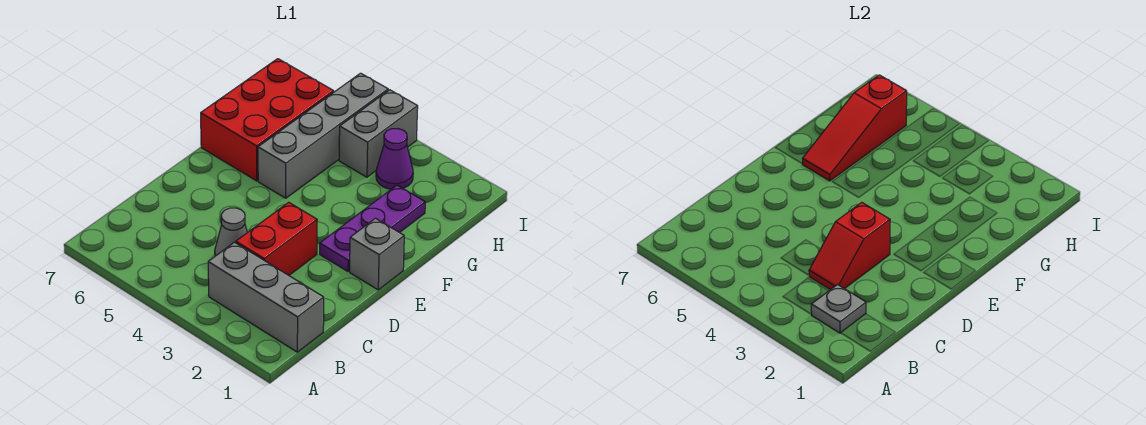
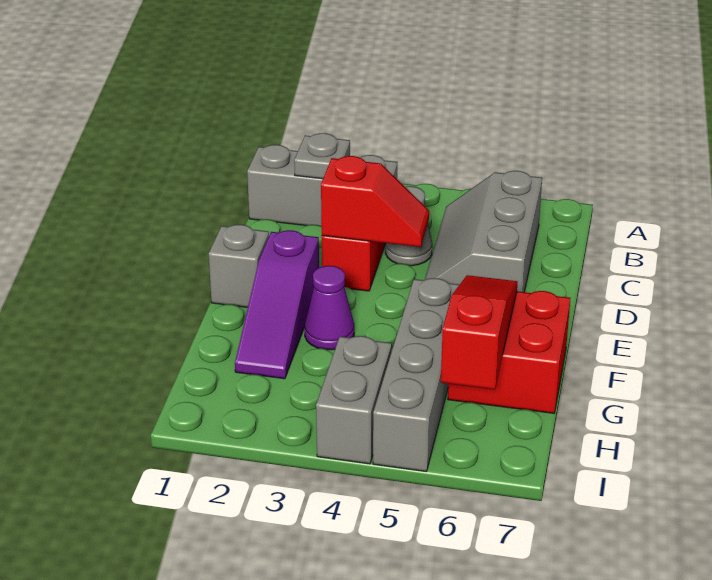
none -> grey slope B5:D6 level 1 top 6
red slope C3:D3 level 2 top D -> red slope D3:D4 level 2 top 3
purple plate E2:G2 level 1 -> purple slope E2:G2 level 1 top E
red brick F6:H7 level 1 -> red brick F6:G7 level 1
purple cone H3 level 1 -> purple cone F3 level 1

